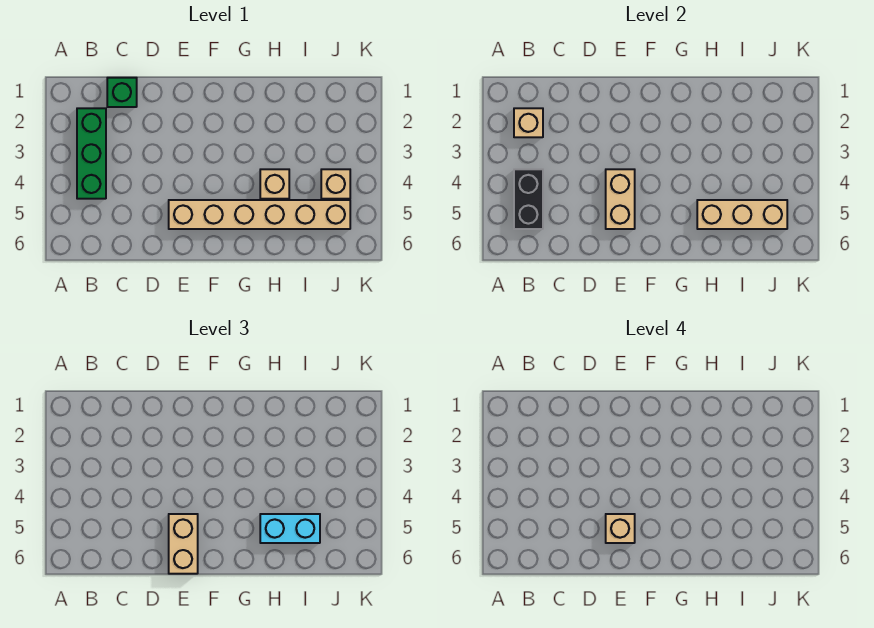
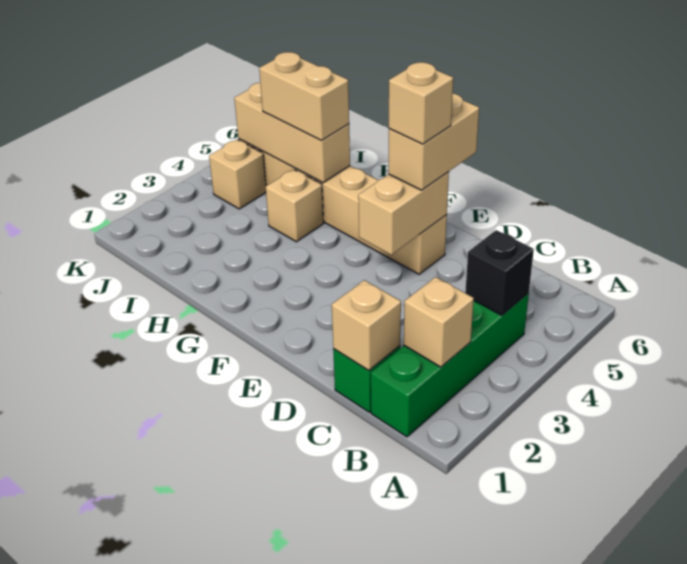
green brick B2:B4 level 1 -> green brick B1:B4 level 1
black brick B4:B5 level 2 -> black brick B4 level 2
none -> tan brick C1 level 2
cyan brick H5:I5 level 3 -> tan brick H5:I5 level 3

